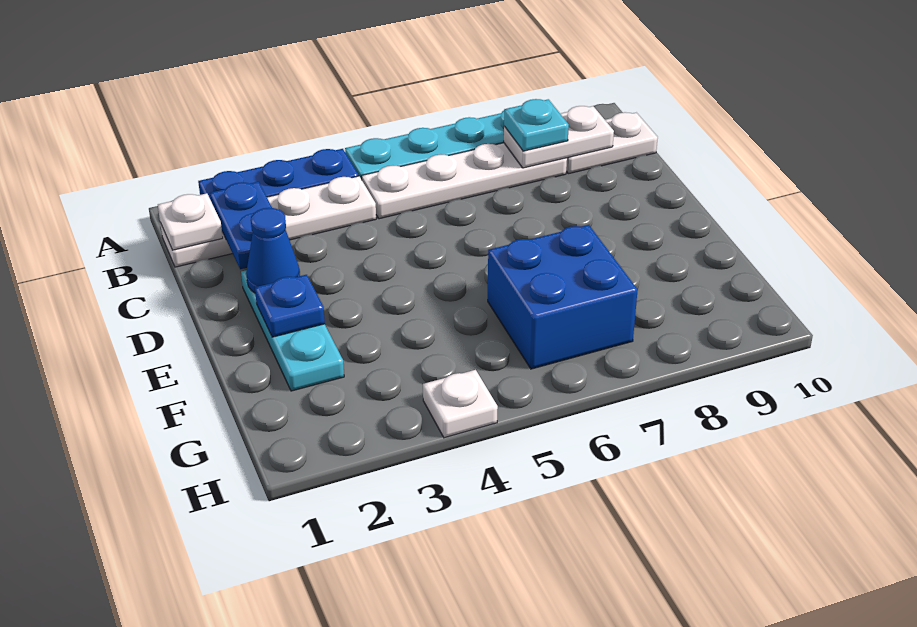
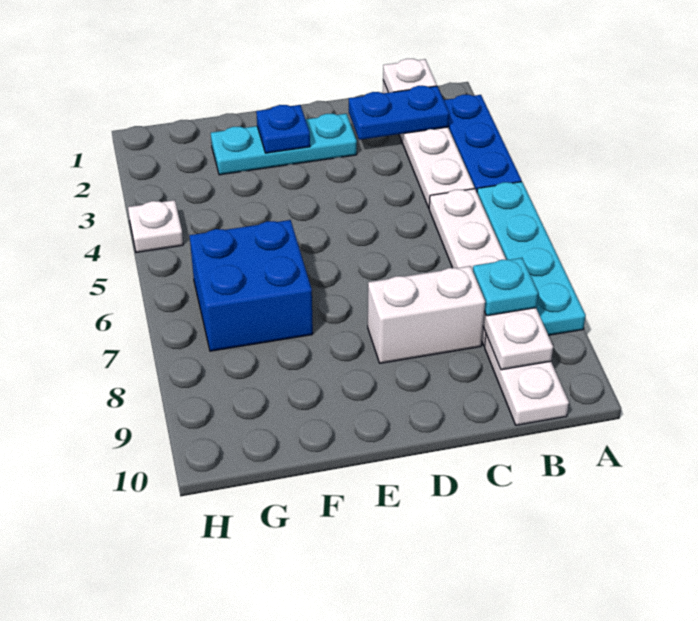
none -> white brick C8:D8 level 1
blue cone D2 level 2 -> none

